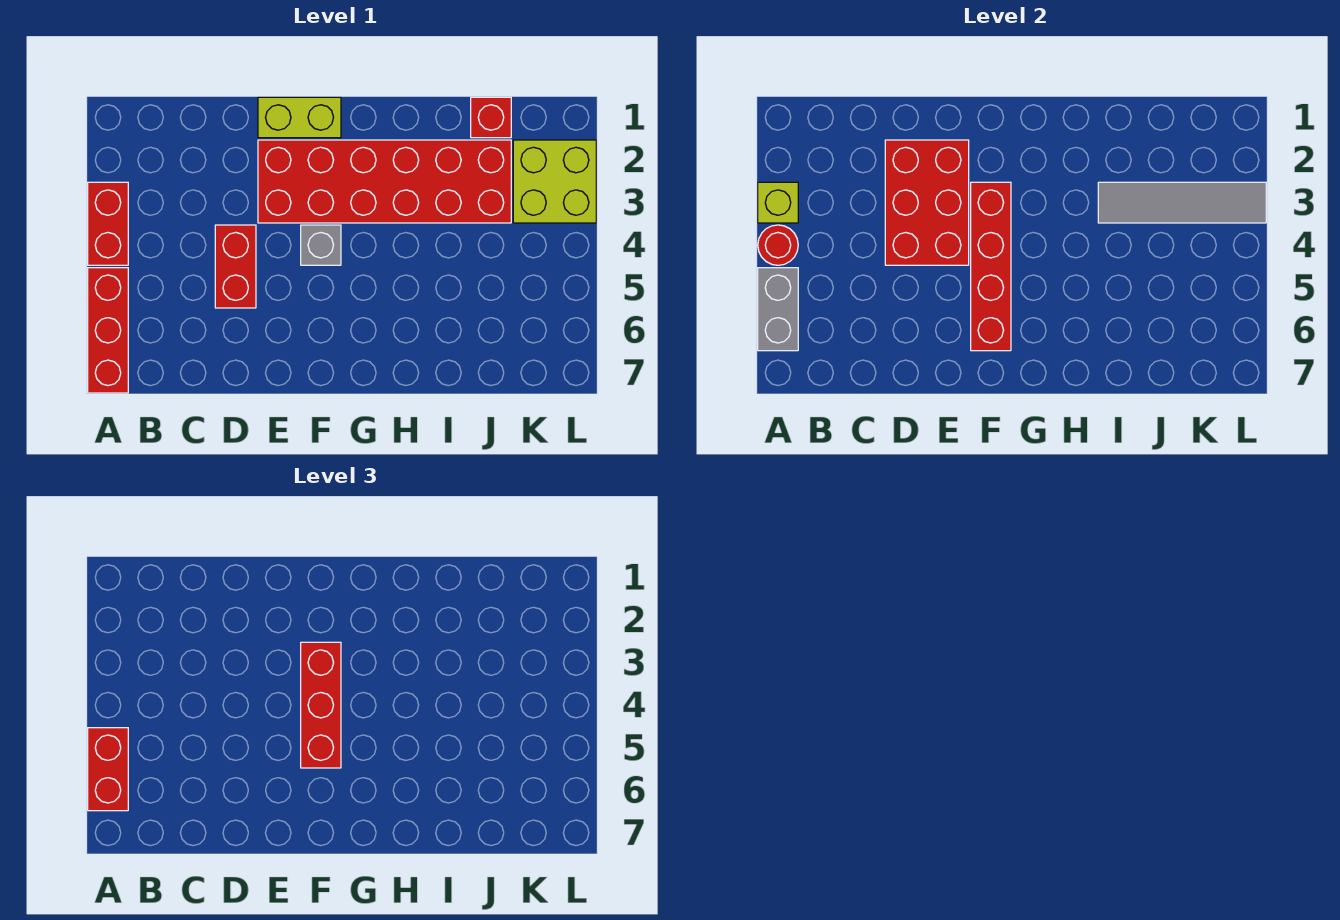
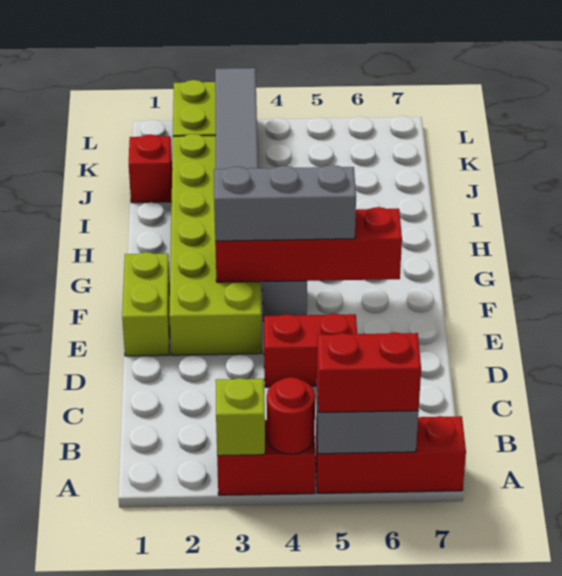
red brick D2:E4 level 2 -> none
red brick E2:J3 level 1 -> lime brick E2:J3 level 1
red brick F3:F5 level 3 -> grey brick F3:F5 level 3

